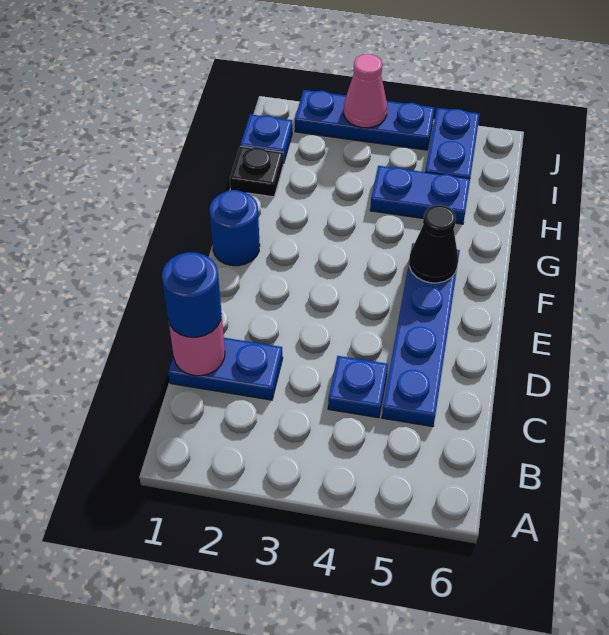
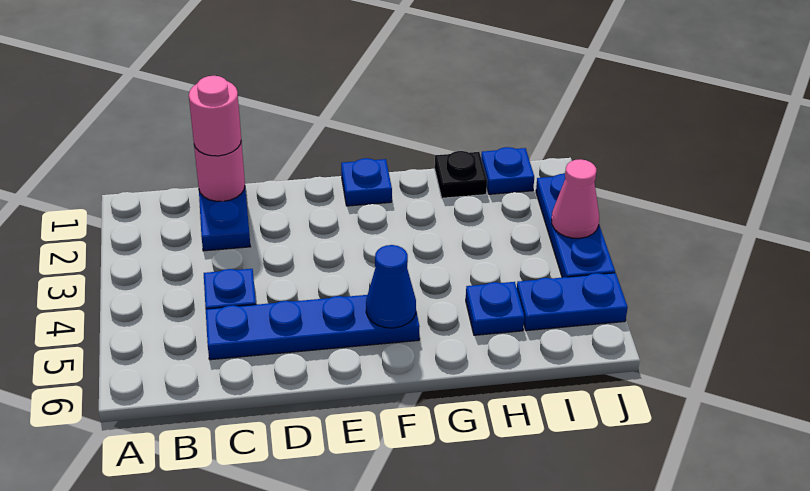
blue round brick C1 level 3 -> pink round brick C1 level 3
blue round brick F1 level 1 -> blue plate F1 level 1
black cone F5 level 2 -> blue cone F5 level 2
blue plate H4:H5 level 1 -> blue plate H5 level 1

